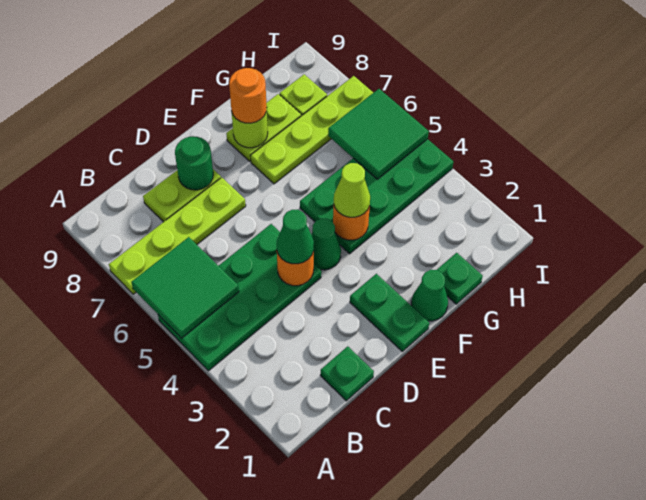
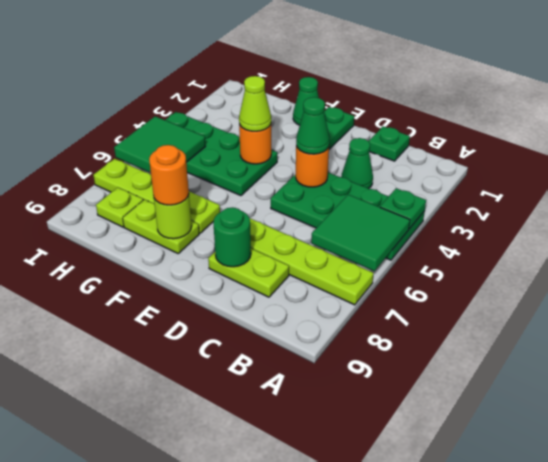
green cone E4 level 1 -> green cone C3 level 1
green plate G1 level 1 -> green plate A4 level 2

